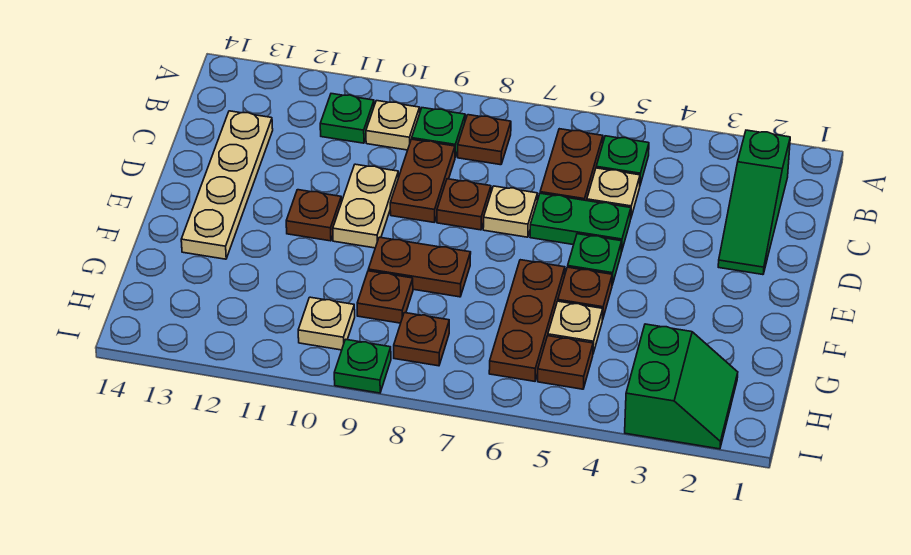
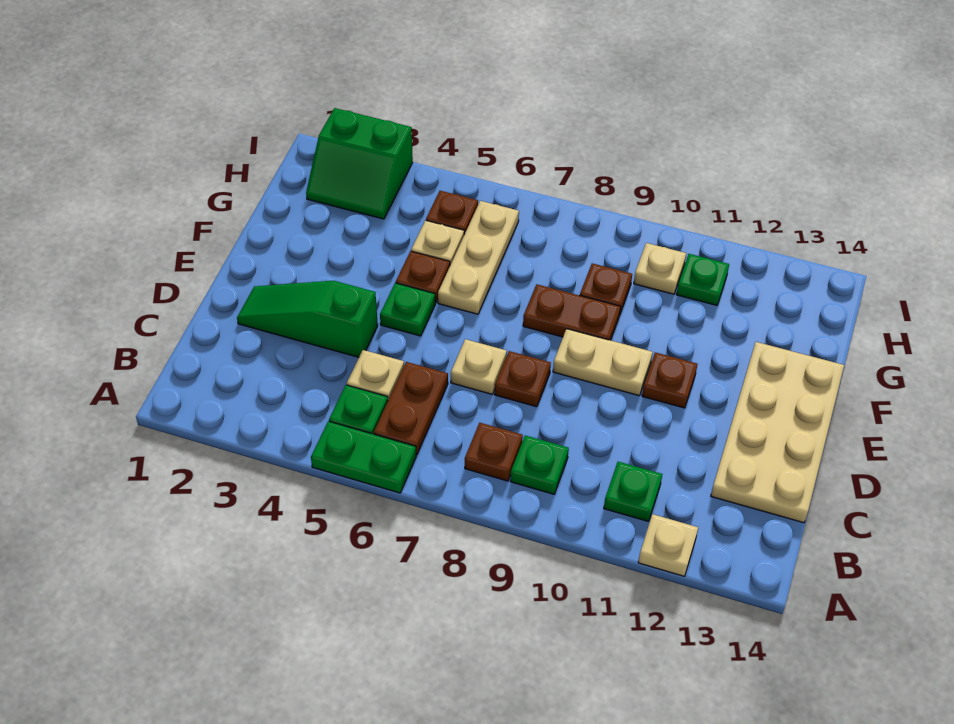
green slope B2:D2 level 1 top B -> green slope D2:D4 level 1 top 4
tan plate B10 level 1 -> tan plate A12 level 1
brown plate C9:D9 level 1 -> none
tan plate C13:F13 level 1 -> tan plate C13:F14 level 1
green plate D5:D6 level 1 -> green plate A5:A6 level 1
tan plate D10:E10 level 1 -> tan plate E9:E10 level 1
brown plate F6:H6 level 1 -> tan plate F6:H6 level 1
green slope H2:I3 level 1 top 3 -> green slope H2:I3 level 1 top I
brown plate H8 level 1 -> none
green plate I9 level 1 -> green plate H11 level 1

